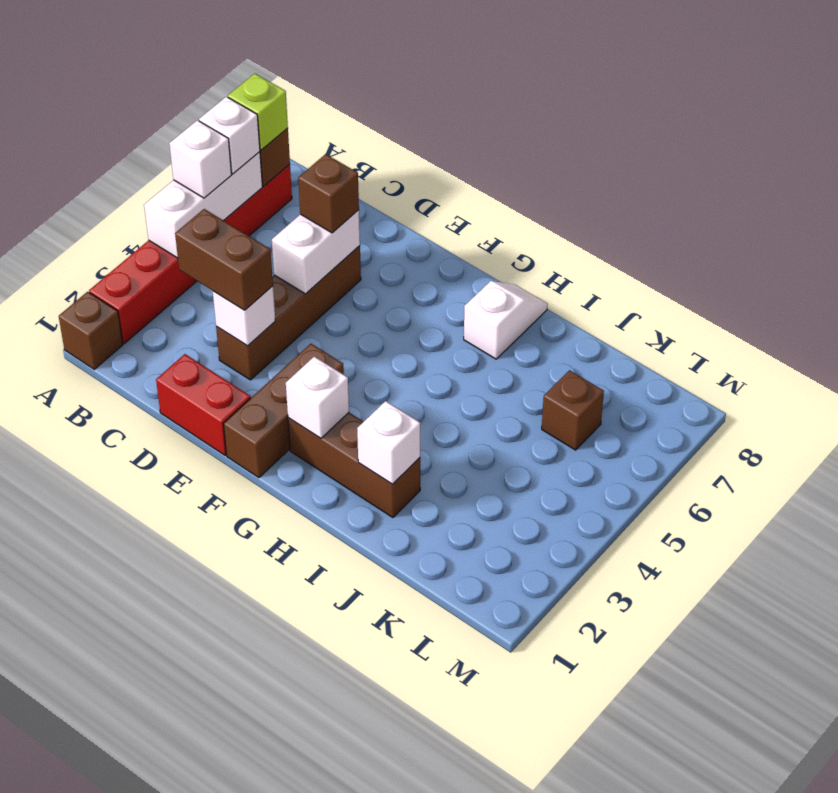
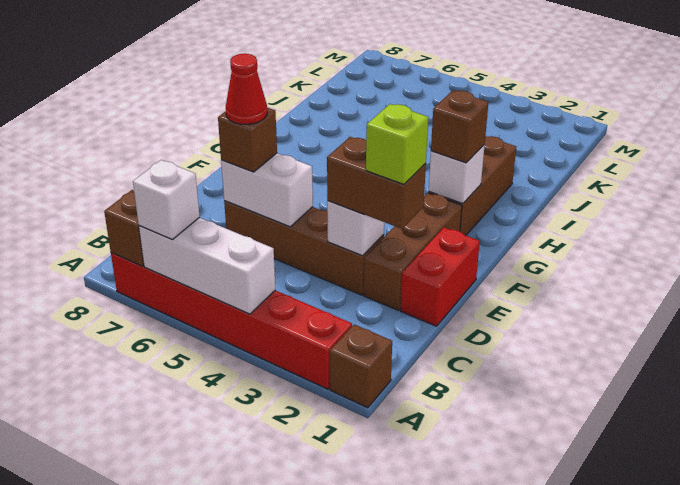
white brick A5 level 3 -> none
lime brick A7 level 3 -> lime brick D2 level 4
brown brick C3:D3 level 3 -> brown brick D2:D3 level 3
none -> red cone D6 level 4
brown brick F1:F3 level 1 -> brown brick D2:F2 level 1
white slope H7:H8 level 1 top 7 -> none
white brick I2 level 2 -> none
brown brick K6 level 1 -> brown brick G2 level 3

